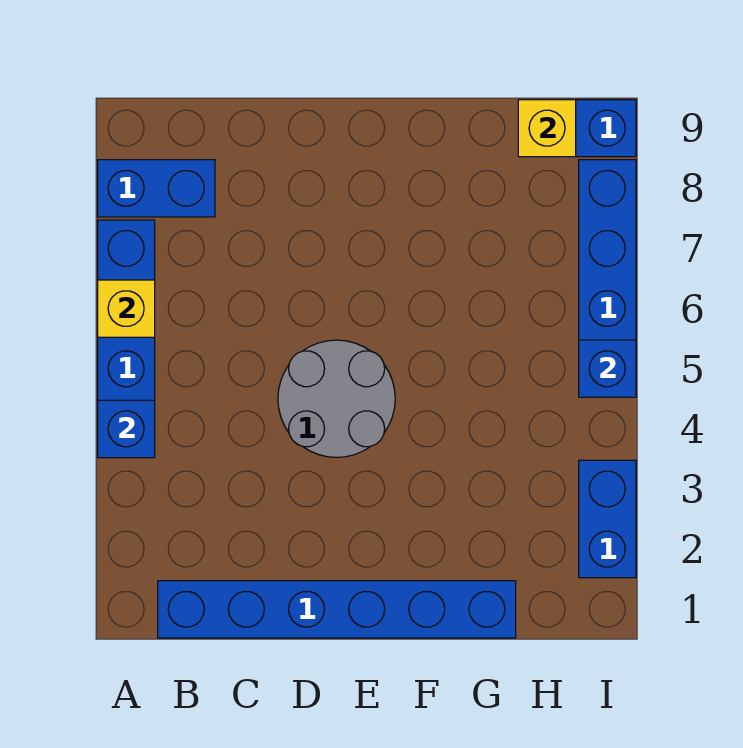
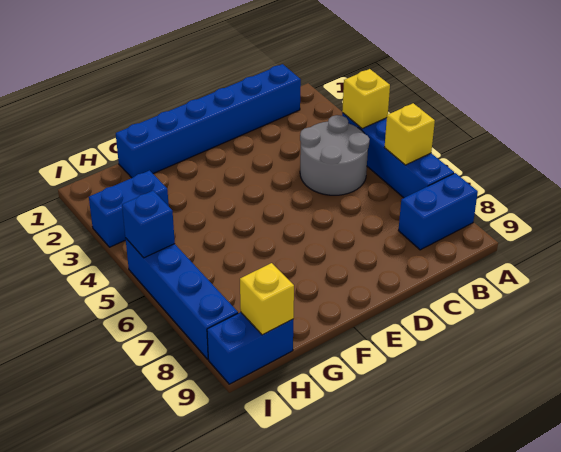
blue brick A4 level 2 -> yellow brick A4 level 2
grey round brick D4:E5 level 1 -> grey round brick B4:C5 level 1
blue brick I2:I3 level 1 -> blue brick H3:I3 level 1

